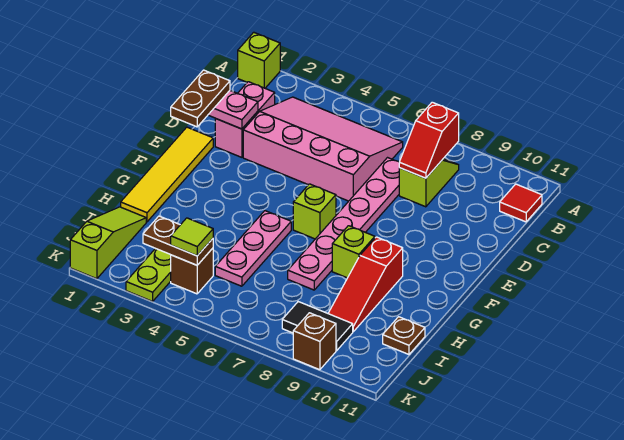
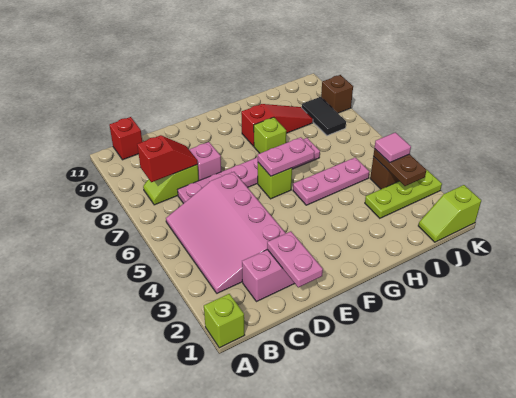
red tile B11 level 1 -> red brick B11 level 1
brown plate D1:E1 level 3 -> none
none -> pink brick D8 level 1
yellow tile E1:H1 level 1 -> none
none -> pink plate F6:G6 level 2
lime slope I1:K1 level 1 top K -> lime slope J1:K1 level 1 top K
brown plate I11 level 1 -> none
lime tile J4 level 3 -> pink tile J4 level 3

